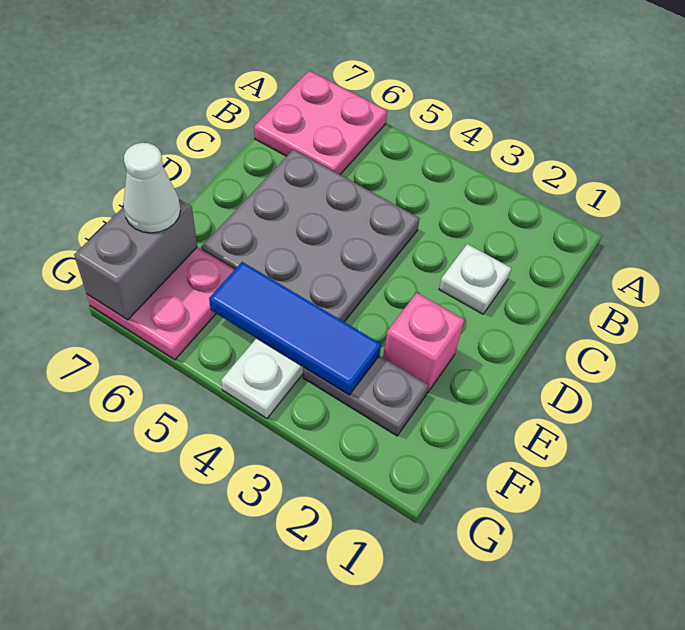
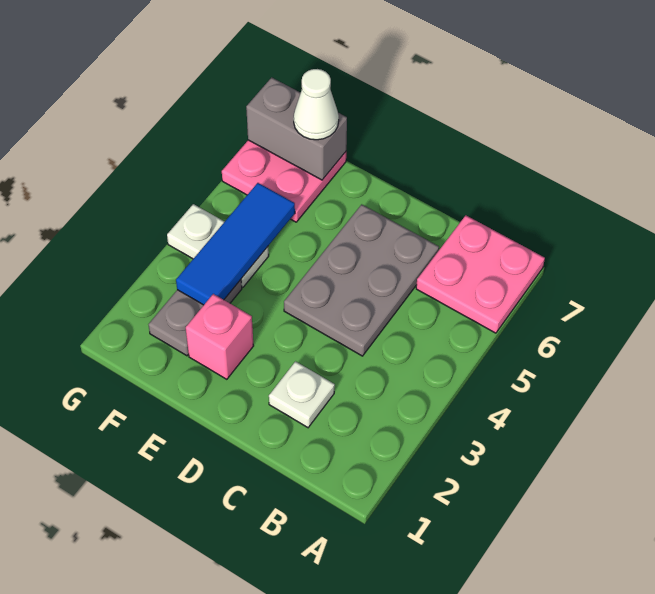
grey plate C4:E6 level 1 -> grey plate C4:D6 level 1

